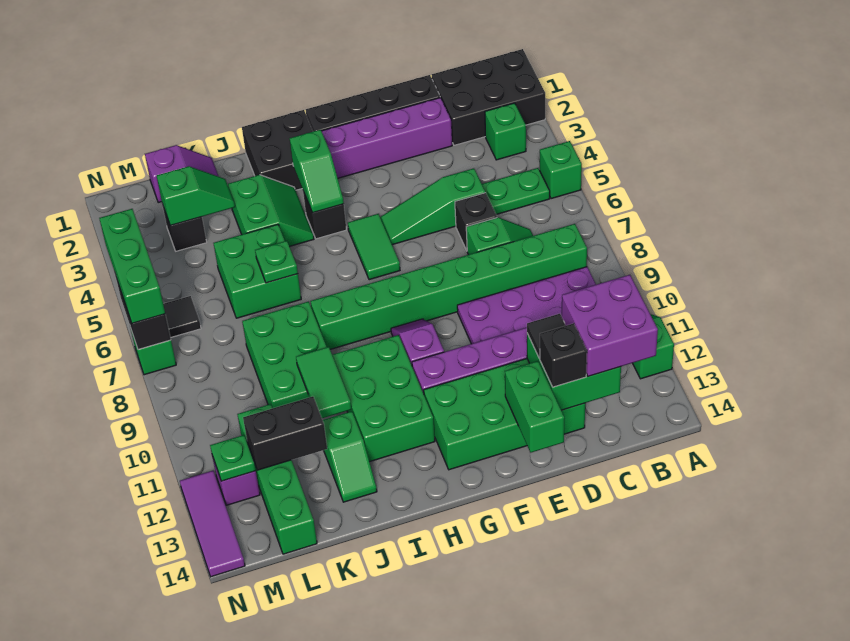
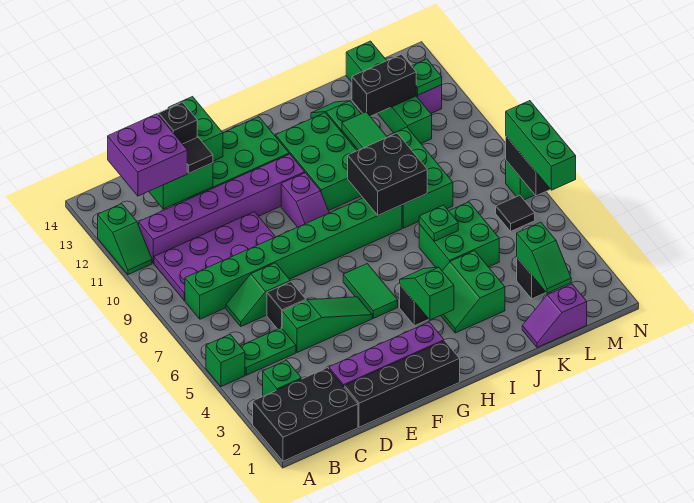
black brick H1:I2 level 1 -> black brick I8:J9 level 2
green slope K3:L3 level 2 top L -> green slope L2:L3 level 2 top 3
purple tile N12:N14 level 1 -> none

